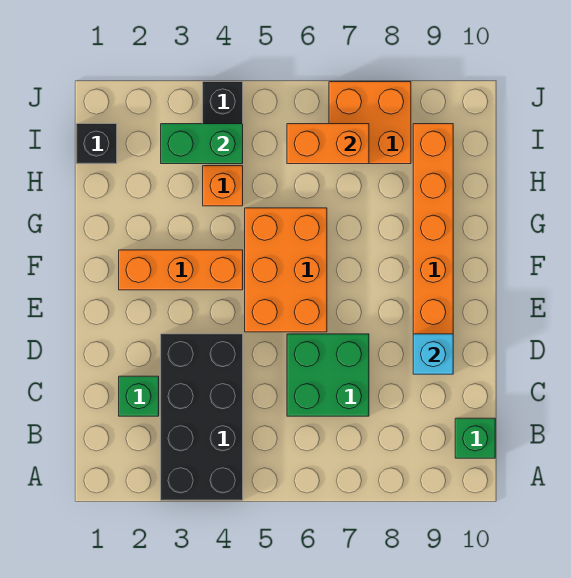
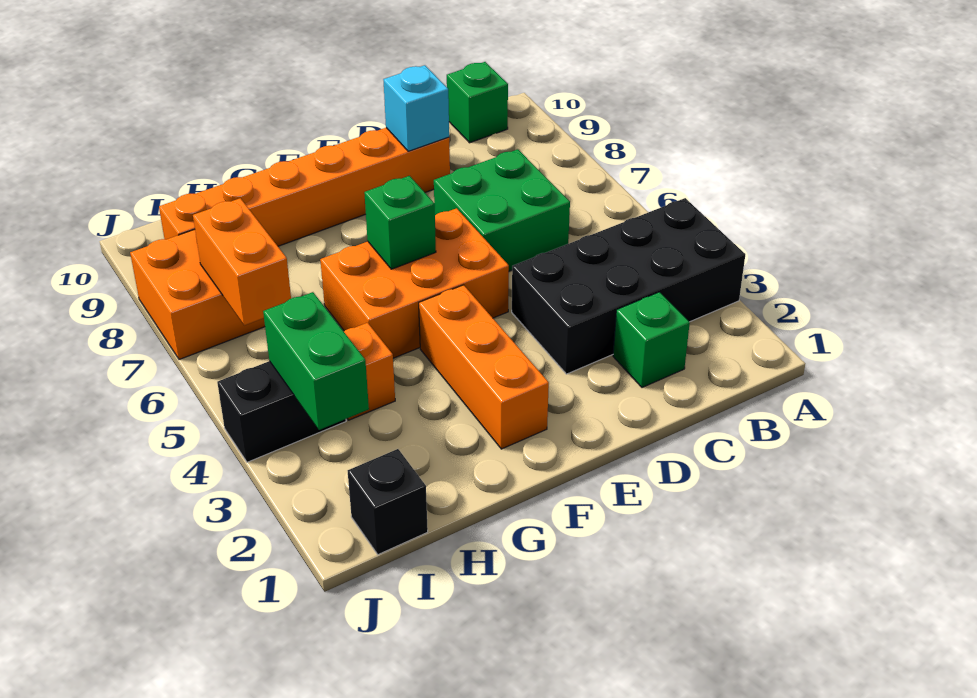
none -> green brick F6 level 2

